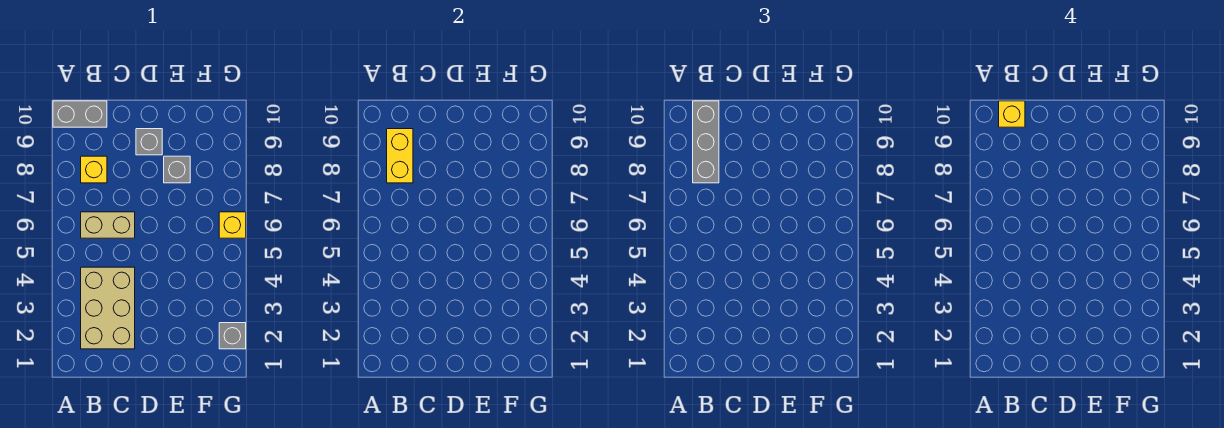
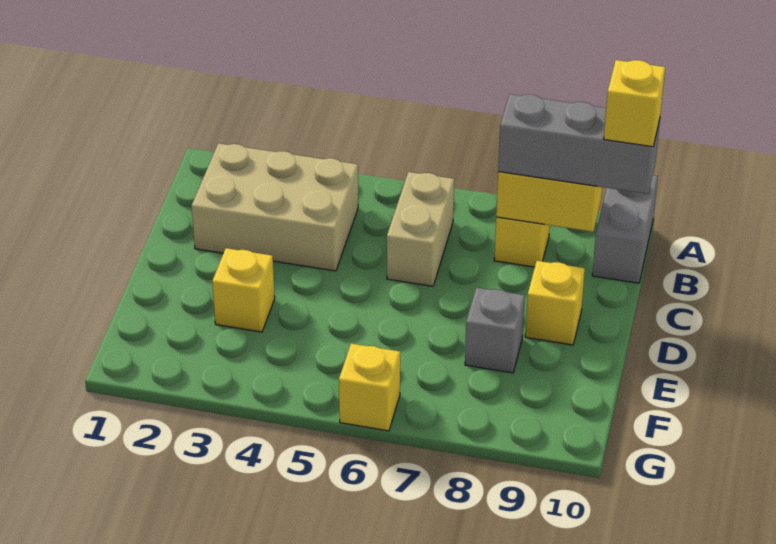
grey brick D9 level 1 -> yellow brick D9 level 1
none -> yellow brick E3 level 1
grey brick G2 level 1 -> none

